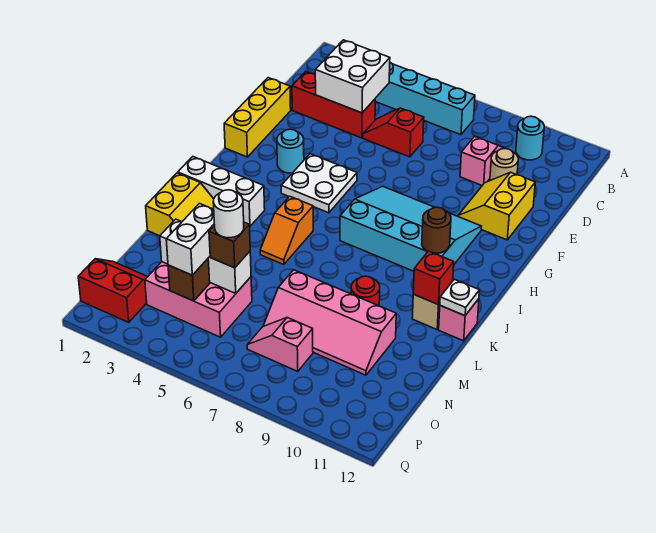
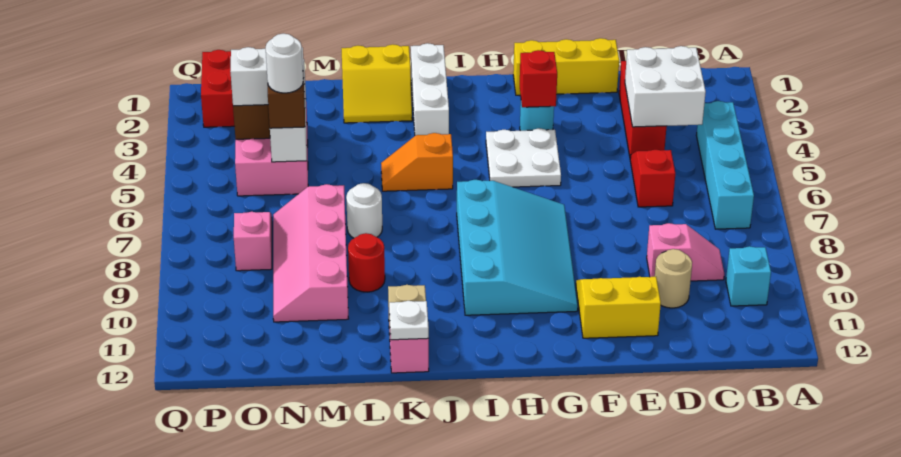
cyan round brick B10 level 1 -> cyan brick B10 level 1
brown round brick I10 level 2 -> none
red brick K11 level 2 -> red brick G3 level 2
none -> white round brick L7 level 1

